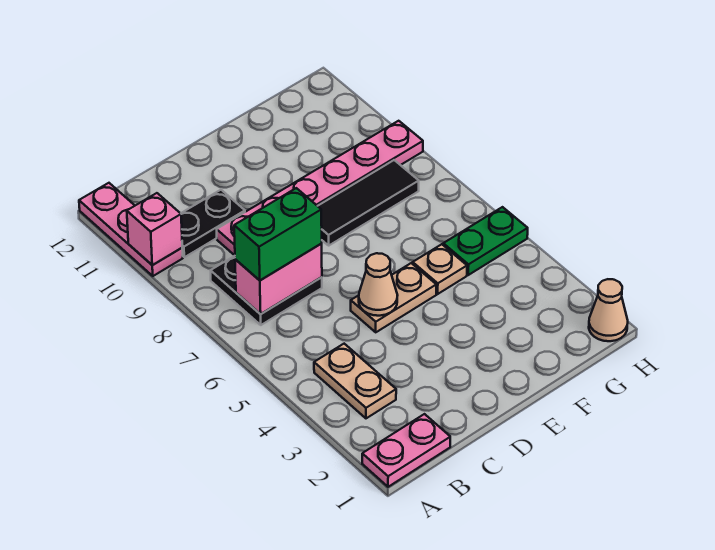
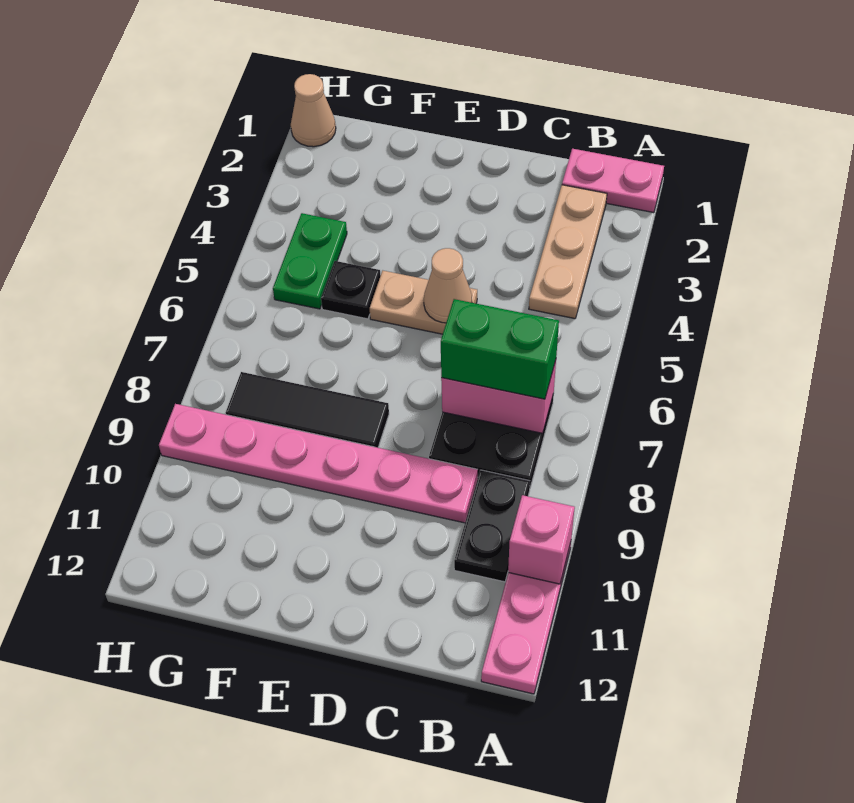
tan plate B3:B4 level 1 -> tan plate B2:B4 level 1
black plate B10:C10 level 1 -> black plate B9:B10 level 1
tan plate F5 level 1 -> black plate F5 level 1
green plate G5:H5 level 1 -> green plate G4:G5 level 1

